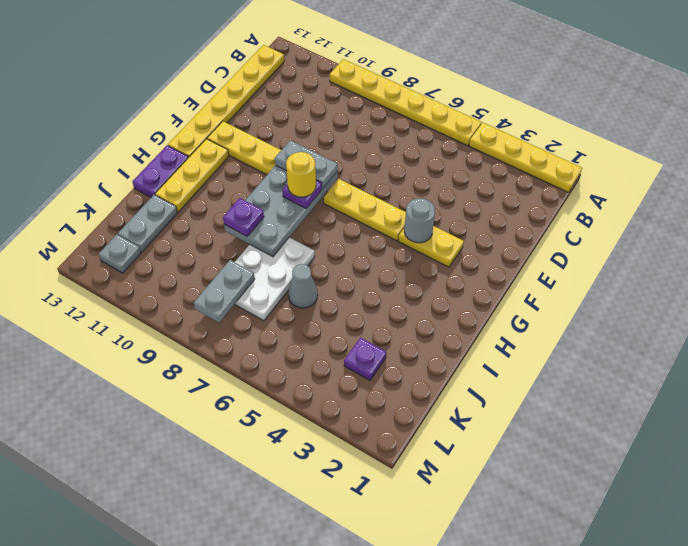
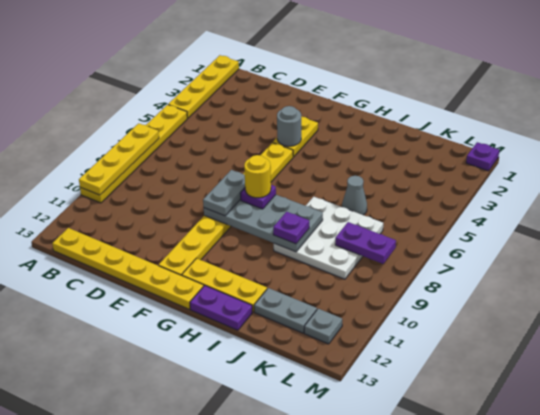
none -> yellow plate A7:A10 level 2
white plate I7:K8 level 1 -> white plate I7:K9 level 1
purple plate K3 level 1 -> purple plate M1 level 1
grey plate K8:L8 level 2 -> purple plate K8:L8 level 2

